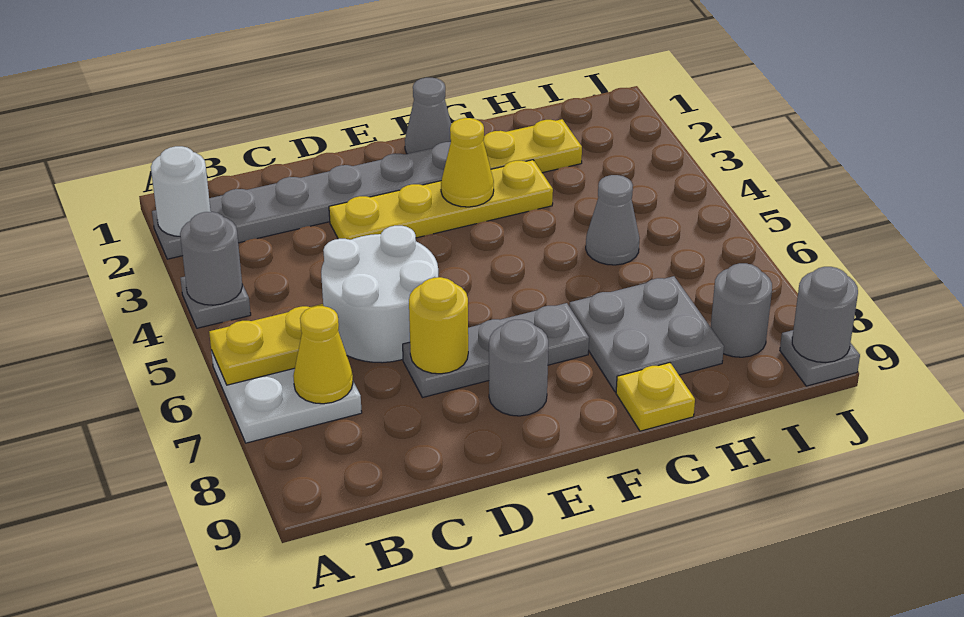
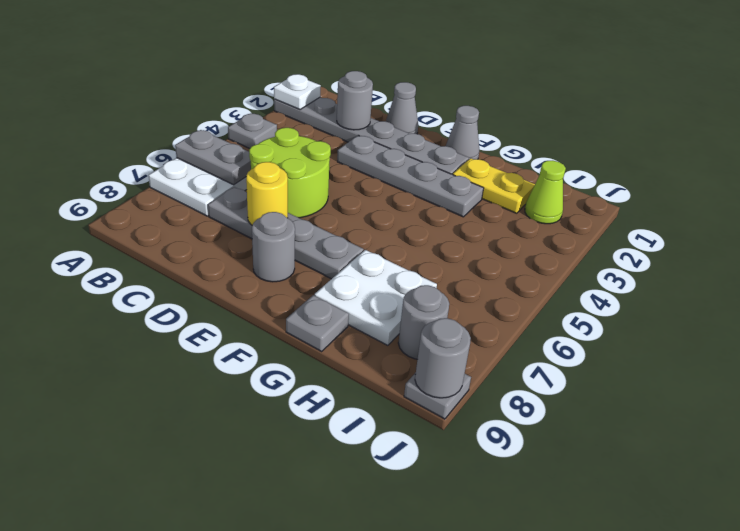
white round brick A2 level 2 -> white plate A2 level 2
grey round brick A4 level 2 -> grey round brick C2 level 2
yellow plate A6:B6 level 2 -> grey plate A6:B6 level 2
yellow cone B7 level 2 -> none
white round brick C5:D6 level 1 -> lime round brick C5:D6 level 1
yellow plate D3:G3 level 1 -> grey plate D3:G3 level 1
grey plate D7:F7 level 1 -> grey plate C7:F7 level 1
yellow cone F3 level 2 -> none
grey plate G7:H8 level 1 -> white plate G7:H8 level 1
yellow plate G9 level 1 -> grey plate G9 level 1
grey cone H5 level 1 -> grey cone D1 level 1
none -> lime cone I2 level 1

